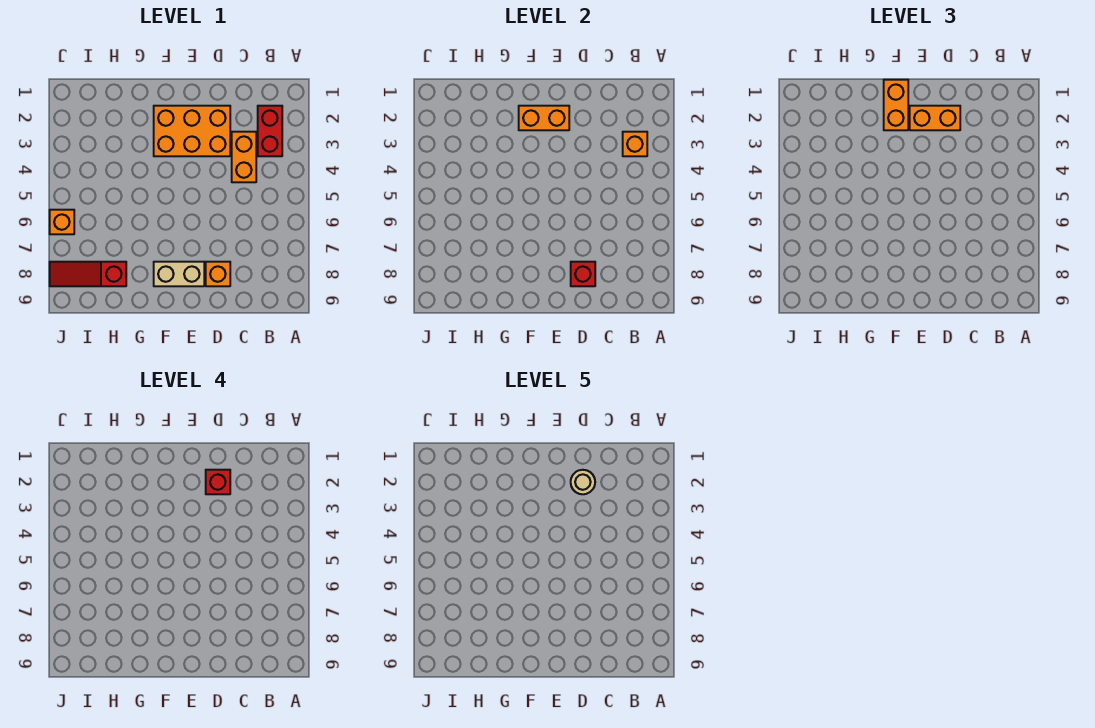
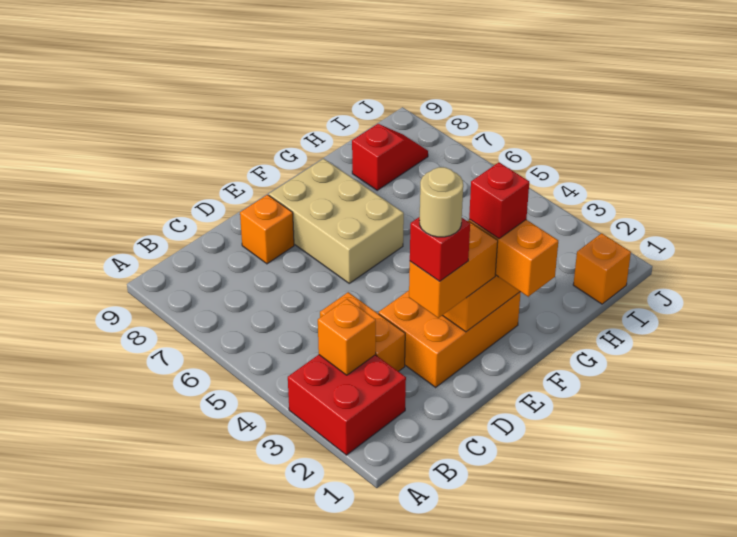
red brick B2:B3 level 1 -> red brick A2:B3 level 1
red brick D8 level 2 -> red brick F2 level 4
tan brick E8:F8 level 1 -> tan brick E6:F8 level 1
red slope H8:J8 level 1 top H -> red slope H8:I8 level 1 top H
orange brick J6 level 1 -> orange brick I1 level 1

